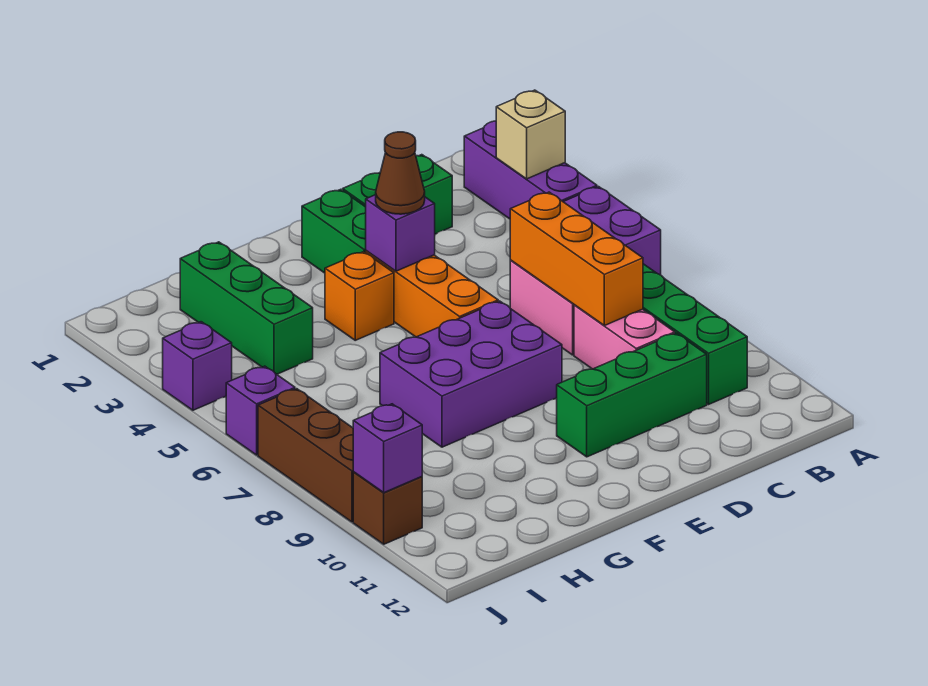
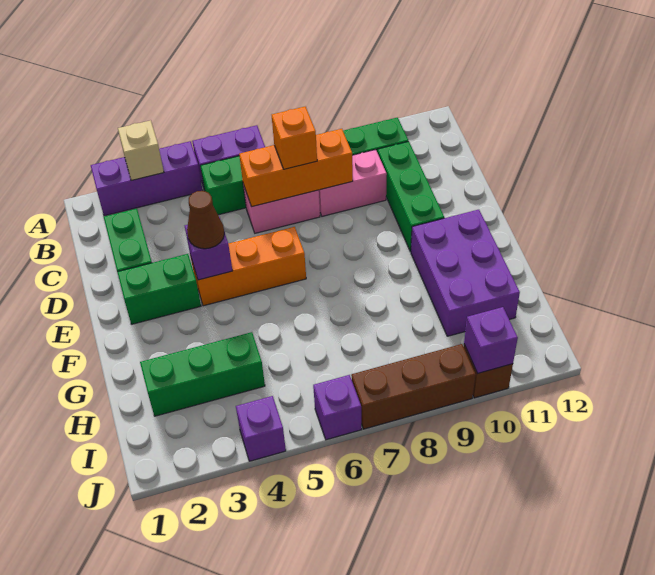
purple brick E7:G8 level 1 -> purple brick F10:H11 level 1
orange brick F4 level 1 -> orange brick C7 level 3

